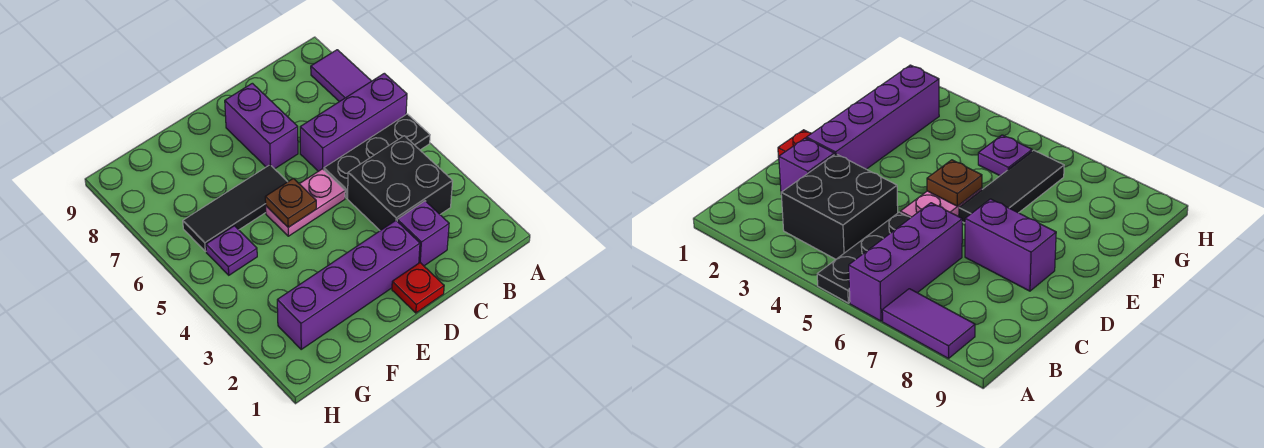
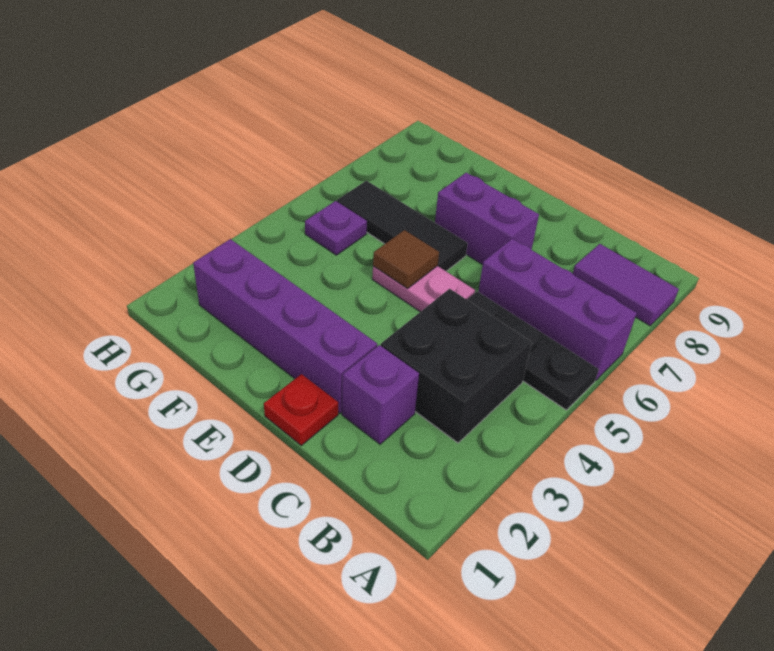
purple tile A7:A8 level 1 -> purple tile A8:B8 level 1
purple brick D7:D8 level 1 -> purple brick D7:E7 level 1
brown plate E5 level 2 -> brown tile E5 level 2

